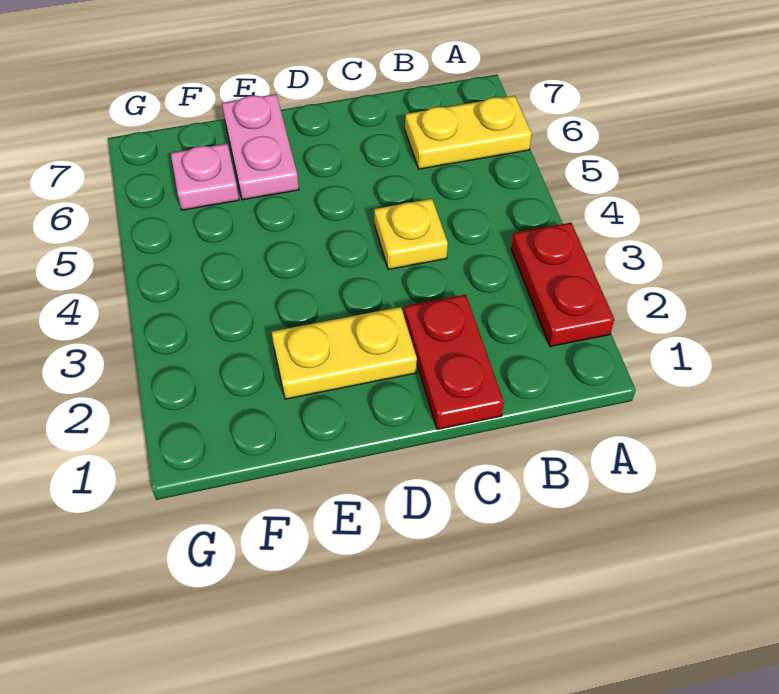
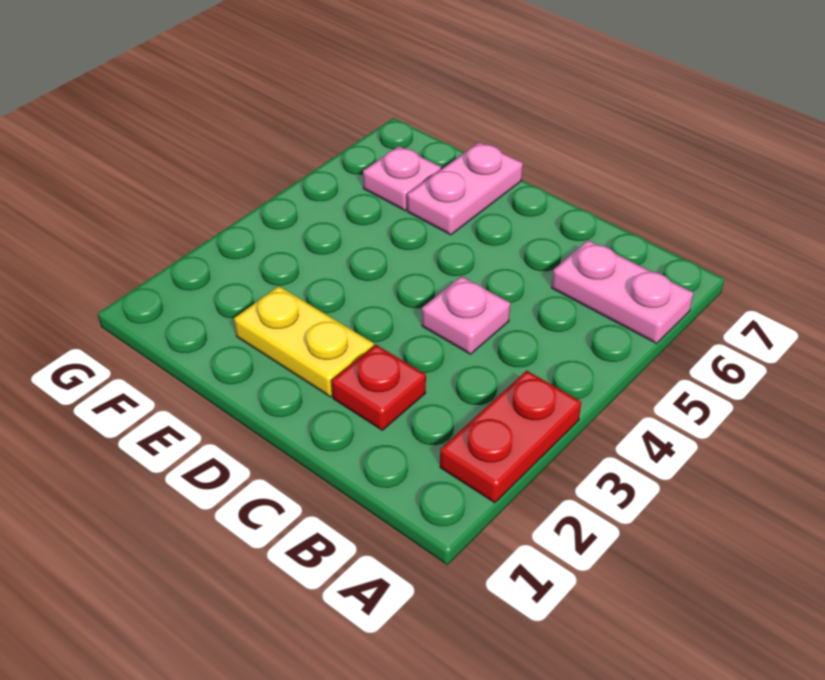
yellow plate A6:B6 level 1 -> pink plate A6:B6 level 1
red plate C1:C2 level 1 -> red plate C2 level 1
yellow plate C4 level 1 -> pink plate C4 level 1

